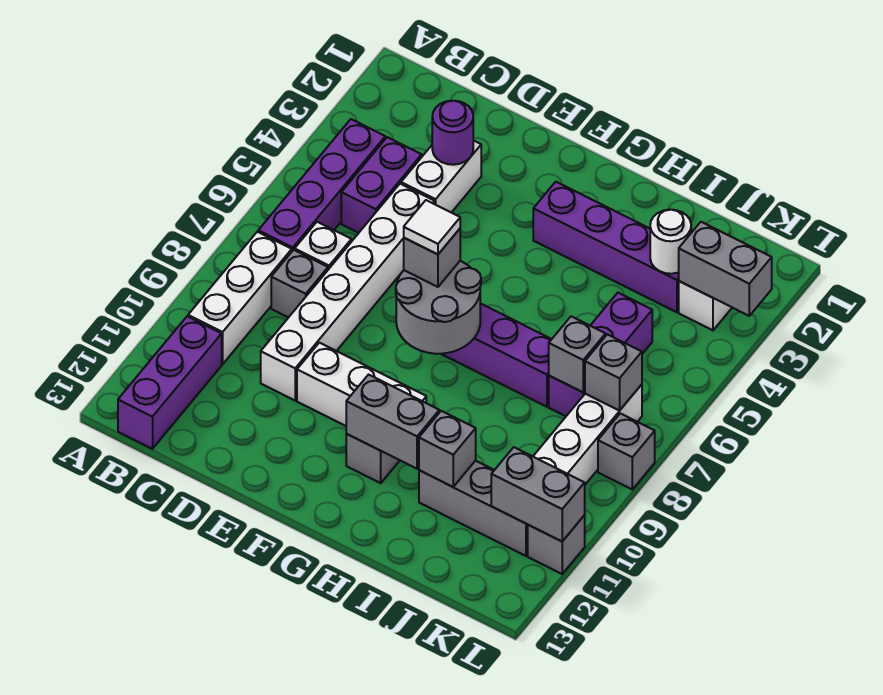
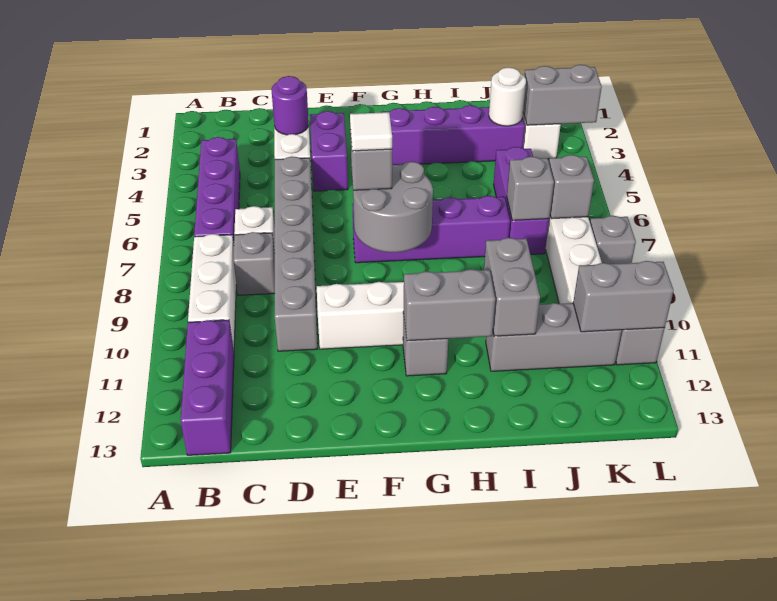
purple brick C4:C5 level 1 -> purple brick E3:E4 level 1
white brick D5:D10 level 1 -> grey brick D5:D10 level 1
grey brick I11 level 2 -> grey brick I10:I11 level 2

